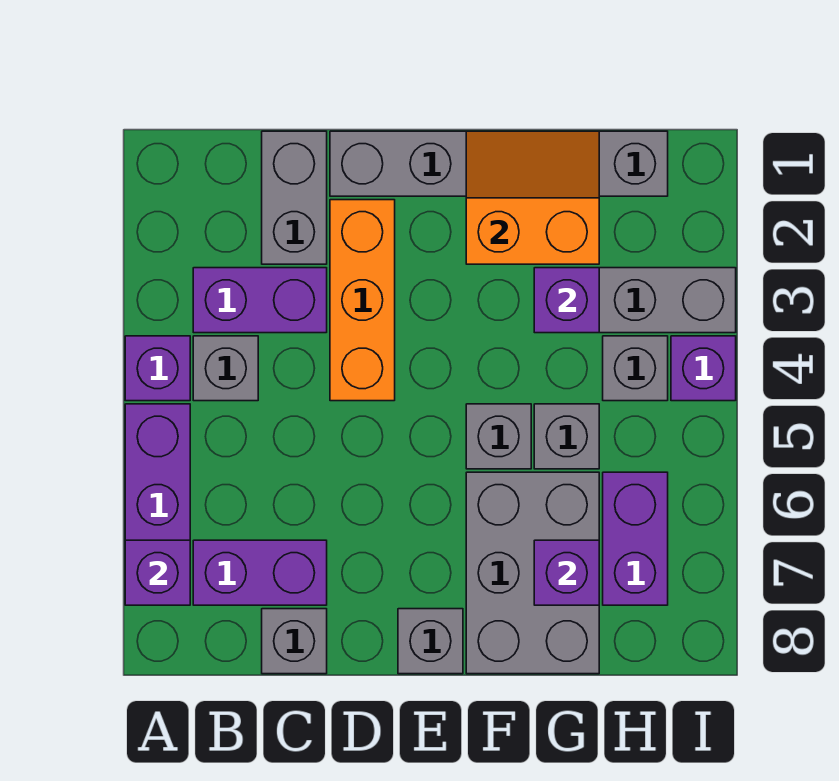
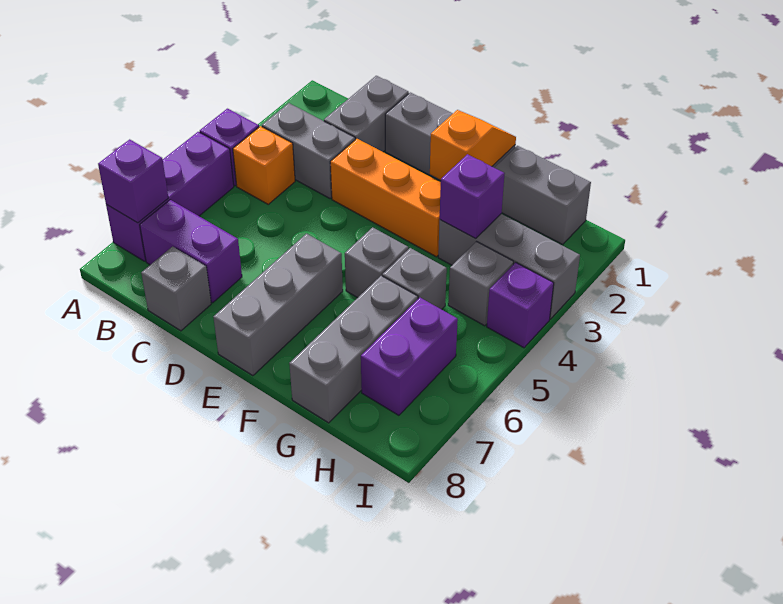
purple brick B3:C3 level 1 -> grey brick B3:C3 level 1
grey brick B4 level 1 -> orange brick B4 level 1
orange brick D2:D4 level 1 -> orange brick D3:F3 level 1
grey brick E8 level 1 -> grey brick E6:E8 level 1
orange slope F1:G2 level 2 top 2 -> orange slope F1:F2 level 2 top 2
grey brick F6:G8 level 1 -> grey brick G6:G8 level 1
purple brick G7 level 2 -> none

